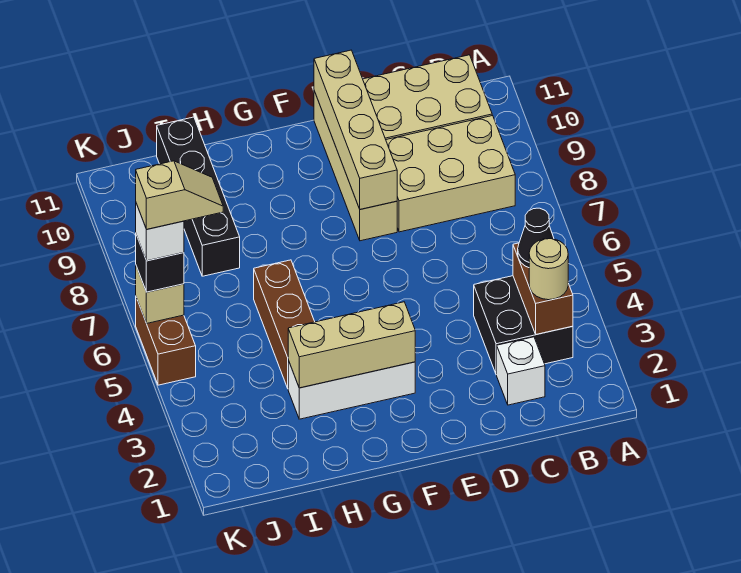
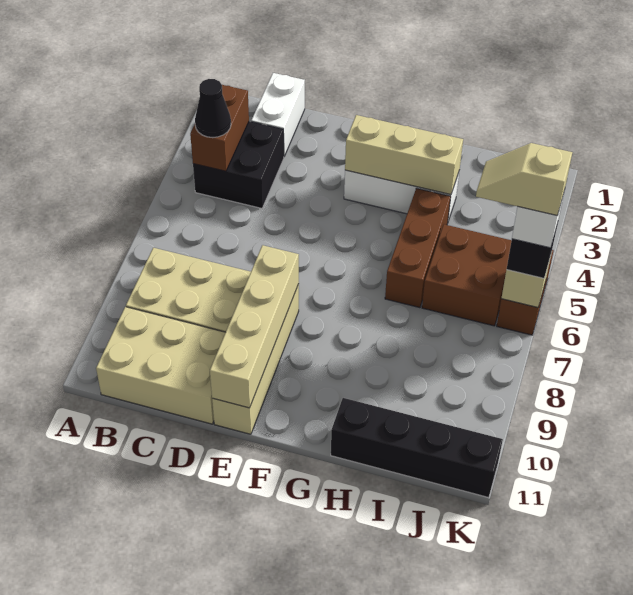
tan round brick B3 level 3 -> none
white brick C2 level 1 -> white brick C1:C2 level 1
none -> brown brick I5:J6 level 1
black brick I8:I11 level 1 -> black brick H11:K11 level 1

